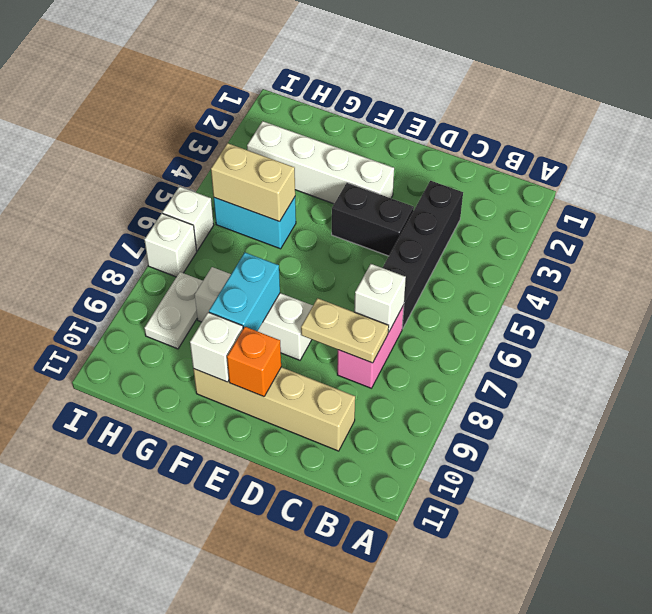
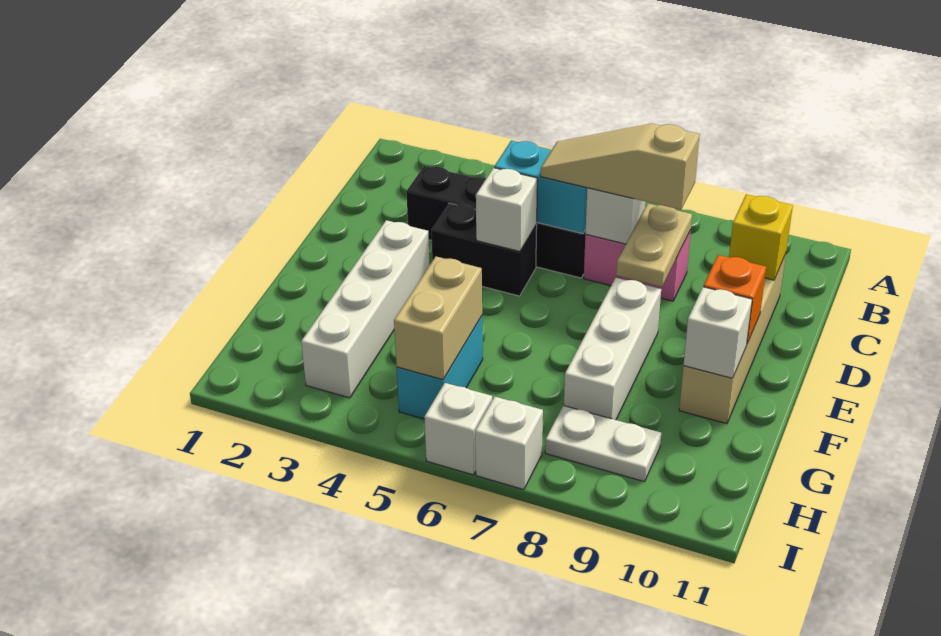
none -> tan slope C6:C8 level 3 top 8
none -> yellow brick C10 level 2
black brick D4:E4 level 1 -> black brick D4:D5 level 1
none -> white brick D5 level 2
cyan brick F8:F9 level 2 -> cyan brick C5:C6 level 2

